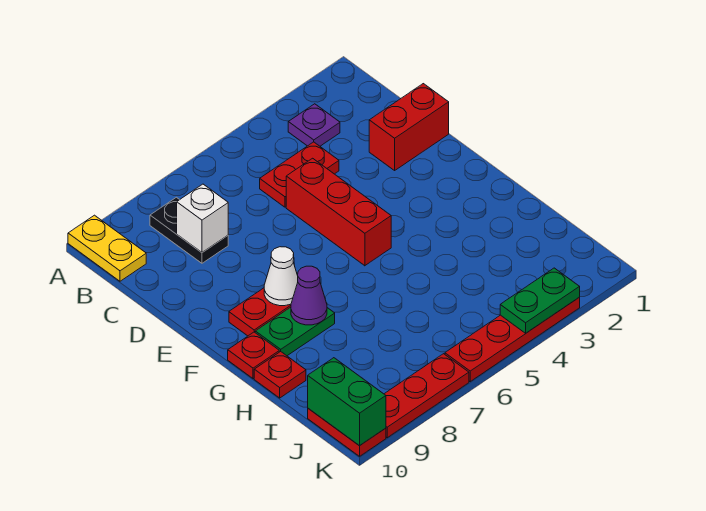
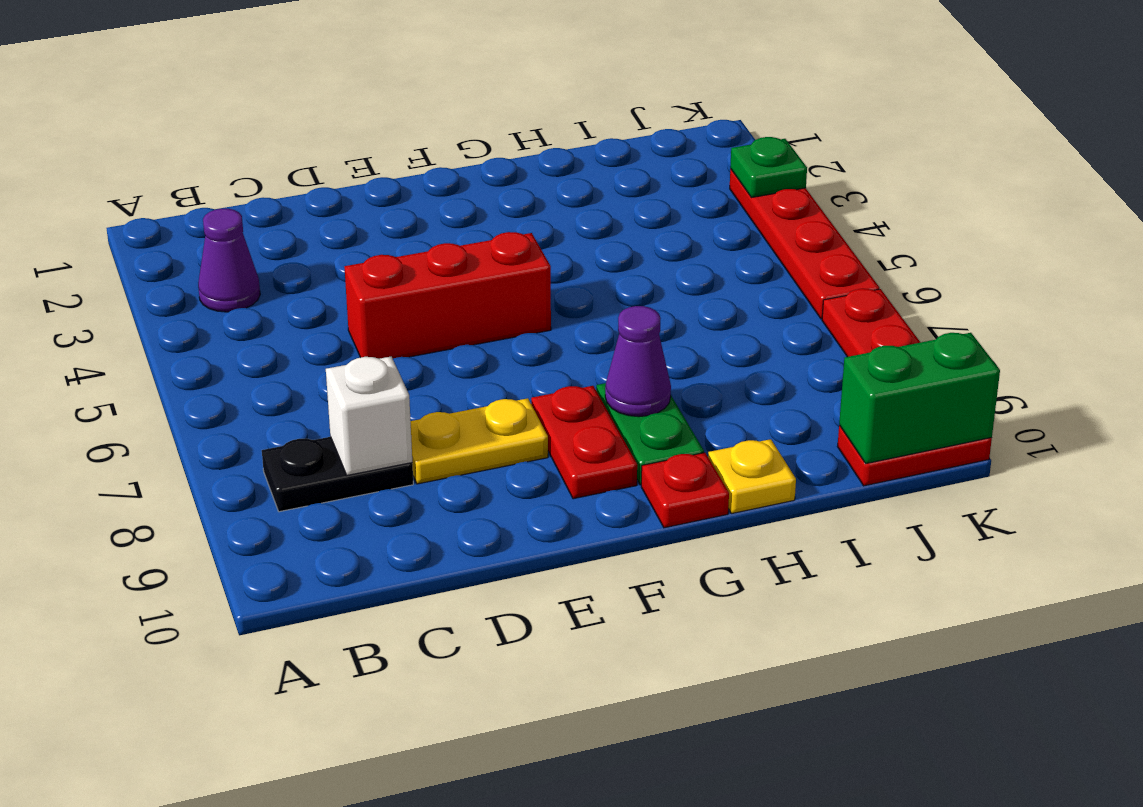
yellow plate A10:B10 level 1 -> yellow plate D8:E8 level 1
purple plate B3 level 1 -> purple cone B3 level 1
red plate C4:C5 level 1 -> none
red brick D1:D2 level 1 -> none
white cone F8 level 2 -> none
red plate H10 level 1 -> yellow plate H10 level 1
green plate K3:K4 level 2 -> green plate K3 level 2

